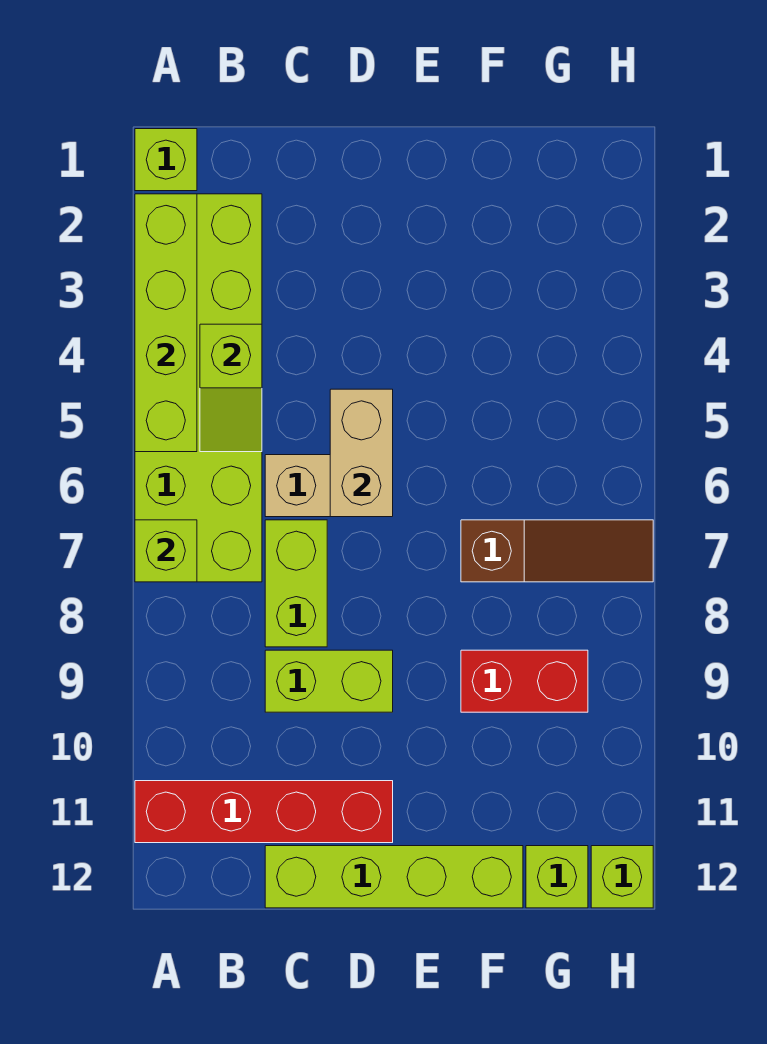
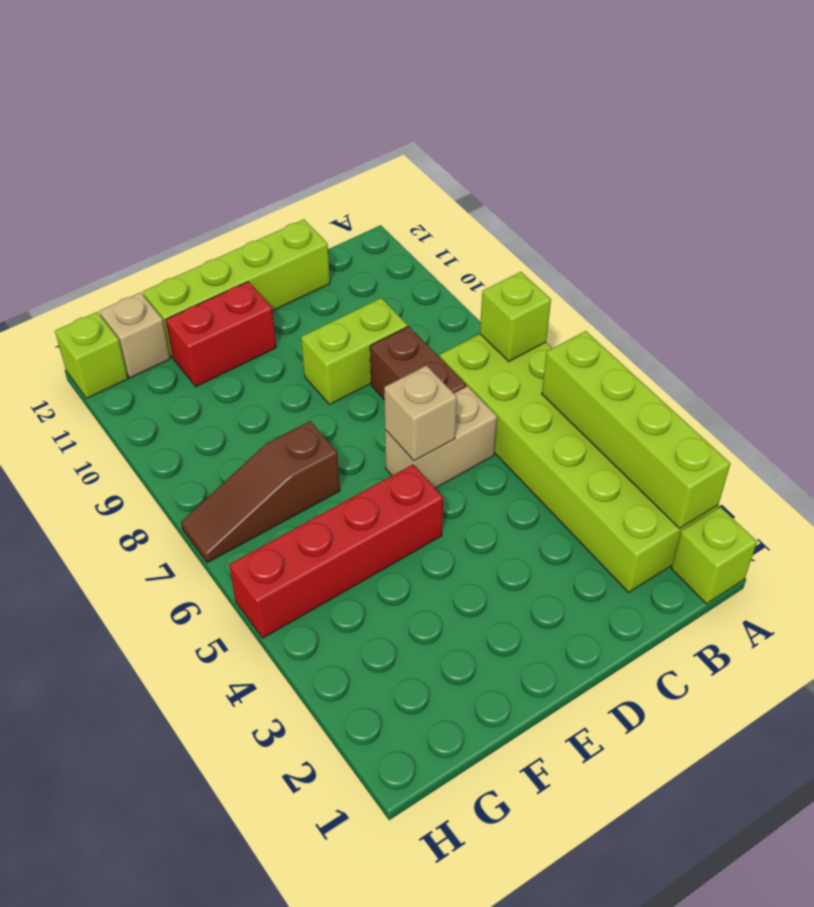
red brick A11:D11 level 1 -> red brick E5:H5 level 1
lime slope B4:B5 level 2 top 4 -> none
lime brick C7:C8 level 1 -> brown brick C7:C8 level 1
tan brick D5:D6 level 2 -> tan brick D6 level 2
red brick F9:G9 level 1 -> red brick E11:F11 level 1
lime brick G12 level 1 -> tan brick G12 level 1

